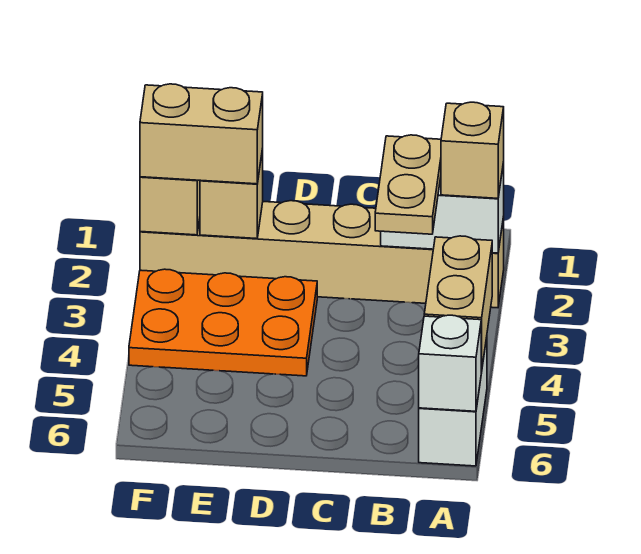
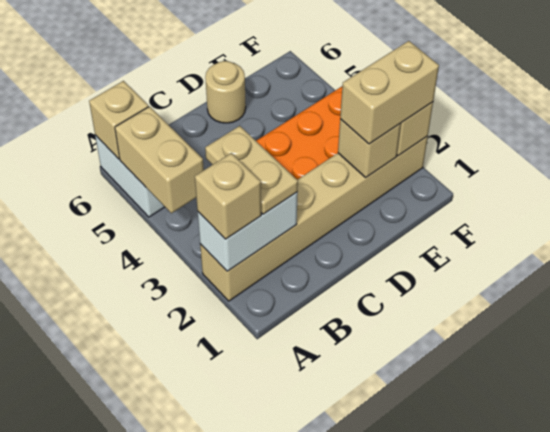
white brick A6 level 2 -> tan brick A6 level 2
none -> tan round brick D6 level 1

